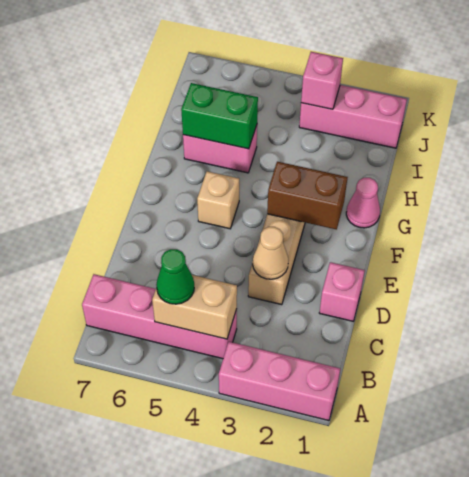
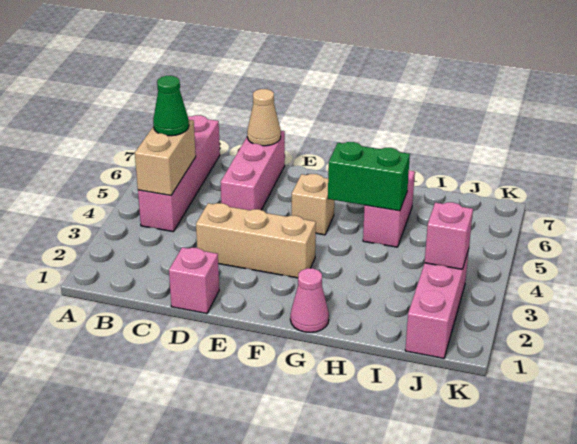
pink brick A1:A3 level 1 -> pink brick D5:D7 level 1
tan cone D3 level 2 -> tan cone D7 level 2
brown brick F2:F3 level 2 -> none
green brick H5:H6 level 2 -> green brick G5:H5 level 2

